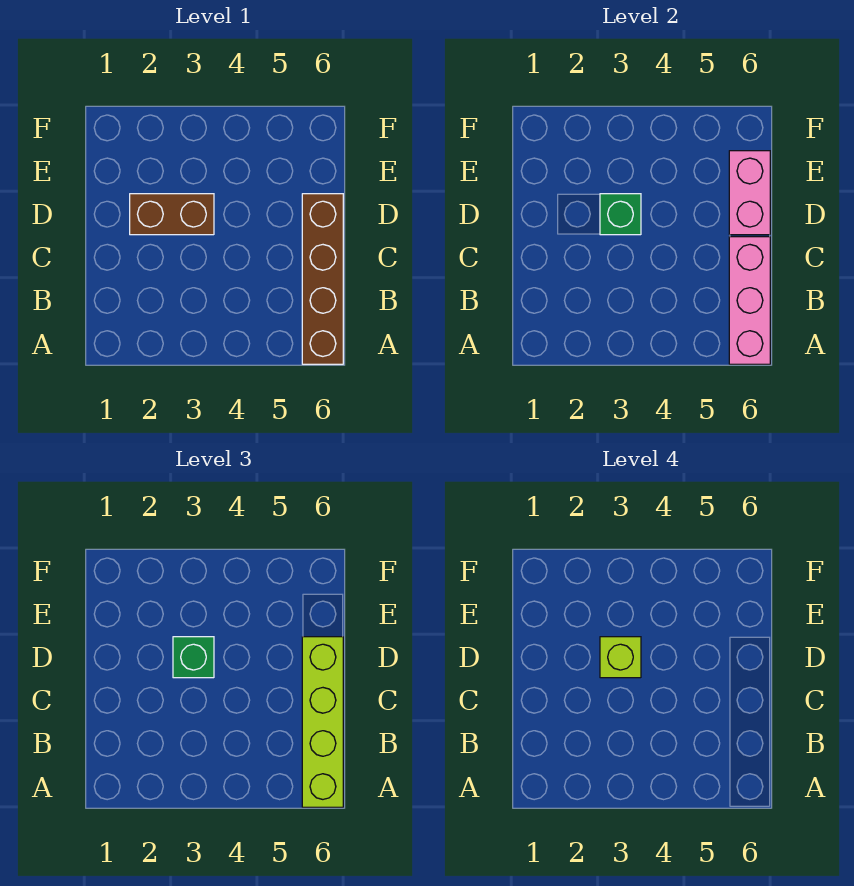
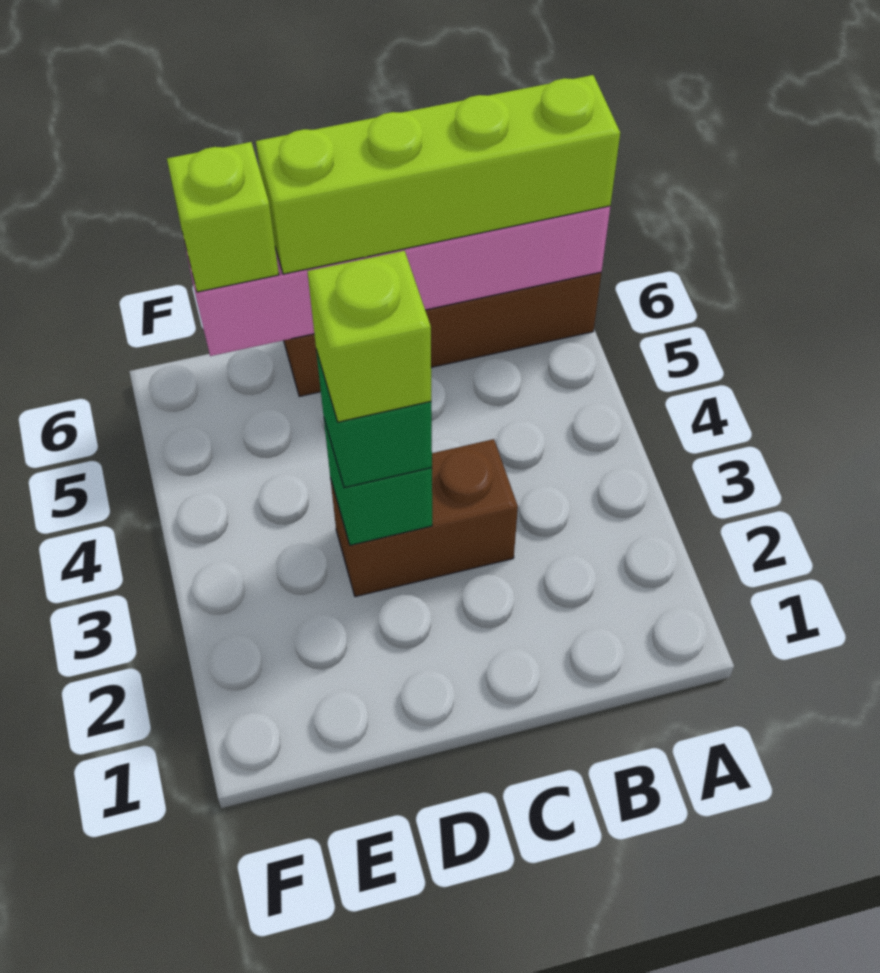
brown brick D2:D3 level 1 -> brown brick C3:D3 level 1
none -> lime brick E6 level 3

